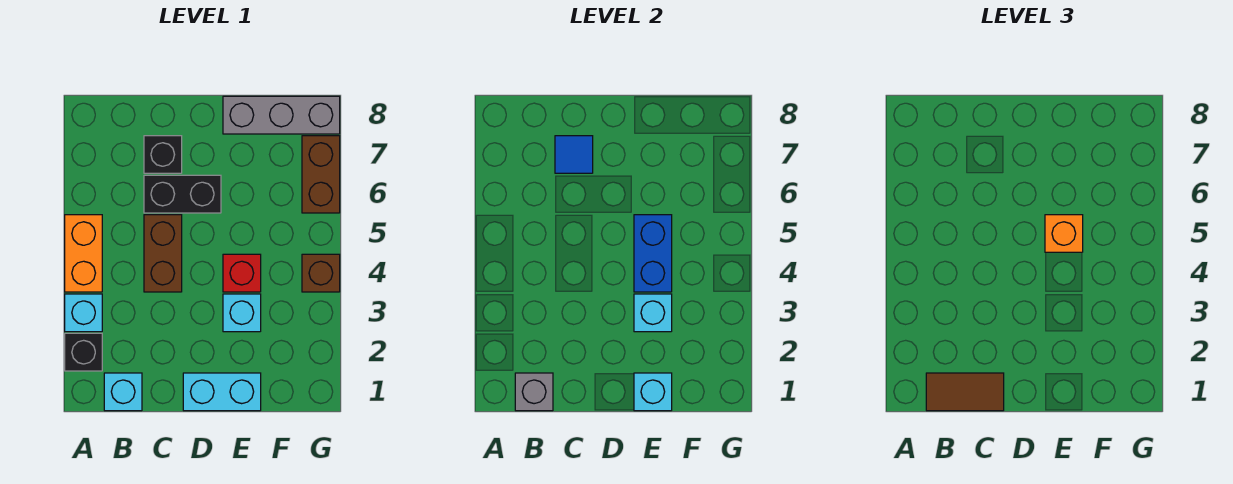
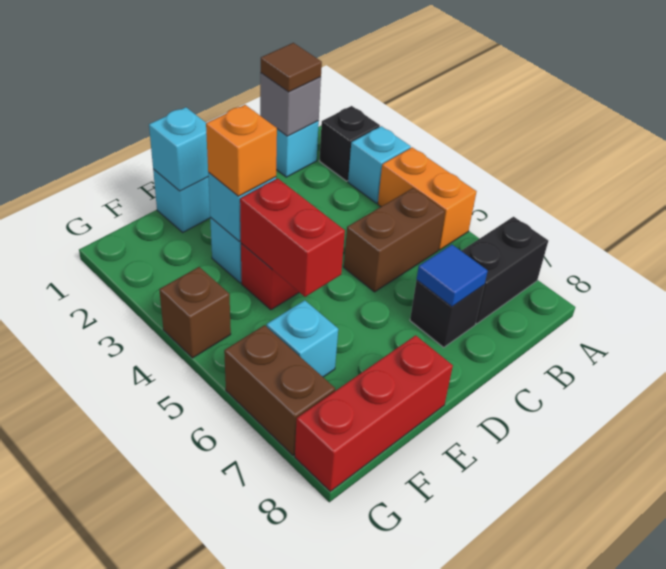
brown tile B1:C1 level 3 -> brown tile B1 level 3
brown brick C4:C5 level 1 -> brown brick B5:C5 level 1
black brick C6:D6 level 1 -> black brick A7:B7 level 1
blue brick E4:E5 level 2 -> red brick E4:E5 level 2
orange brick E5 level 3 -> orange brick E3 level 3
grey brick E8:G8 level 1 -> red brick E8:G8 level 1
none -> cyan brick F6 level 1

